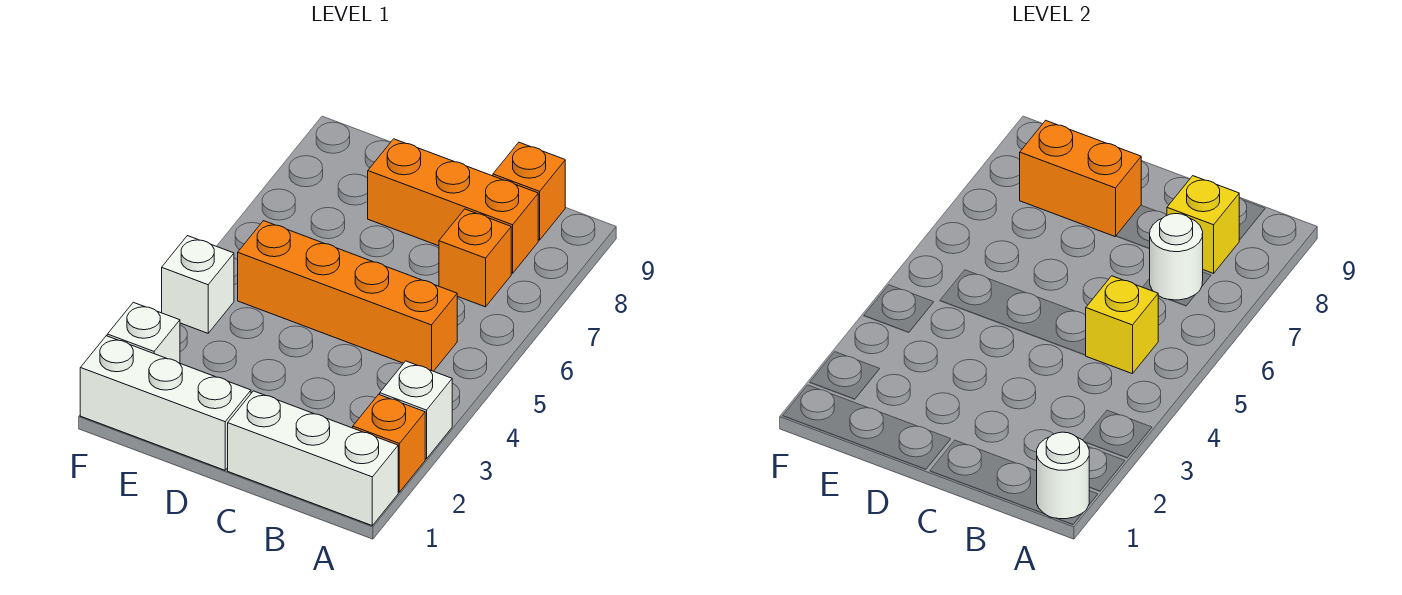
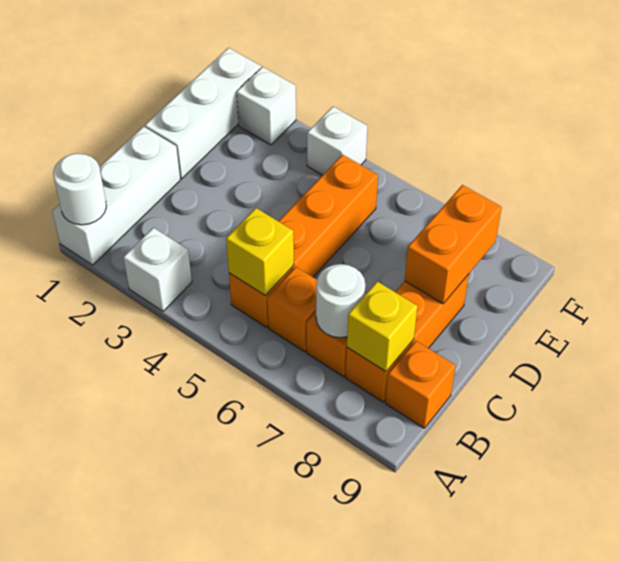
orange brick A2 level 1 -> orange brick B6 level 1

